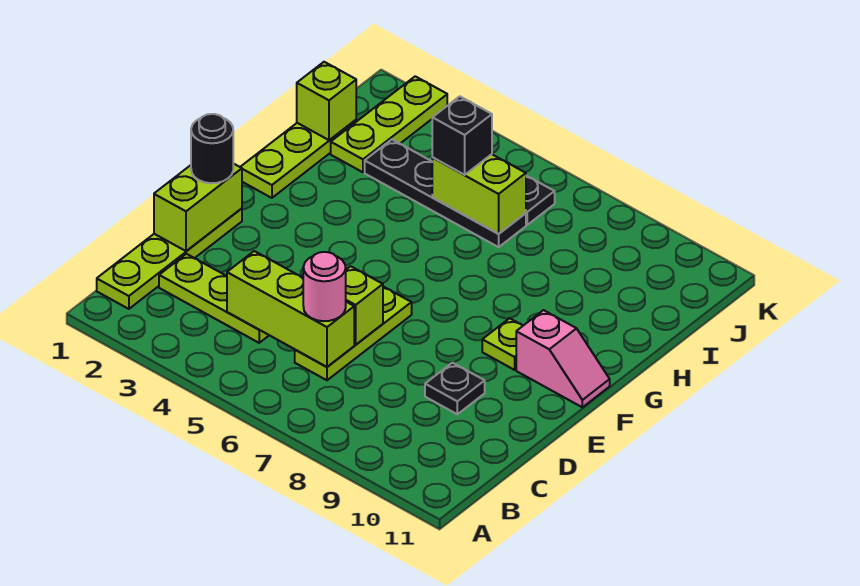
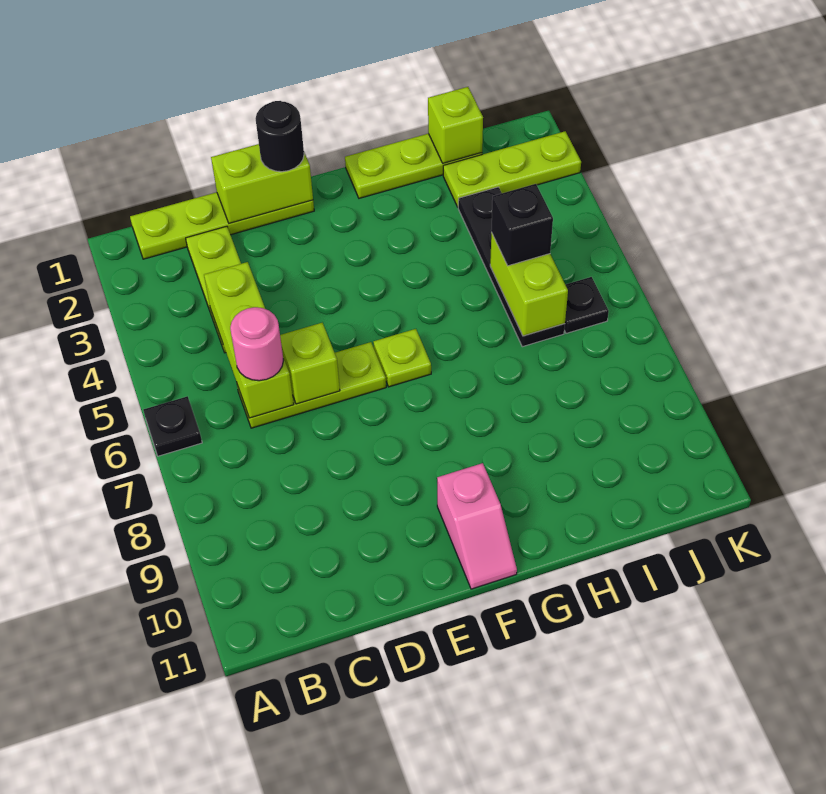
black plate D9 level 1 -> black plate A6 level 1
lime plate F9 level 1 -> lime plate F6 level 1

